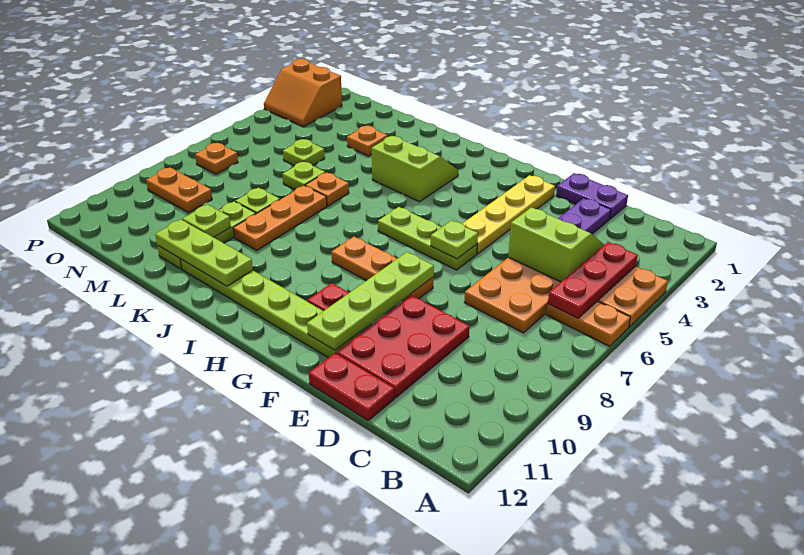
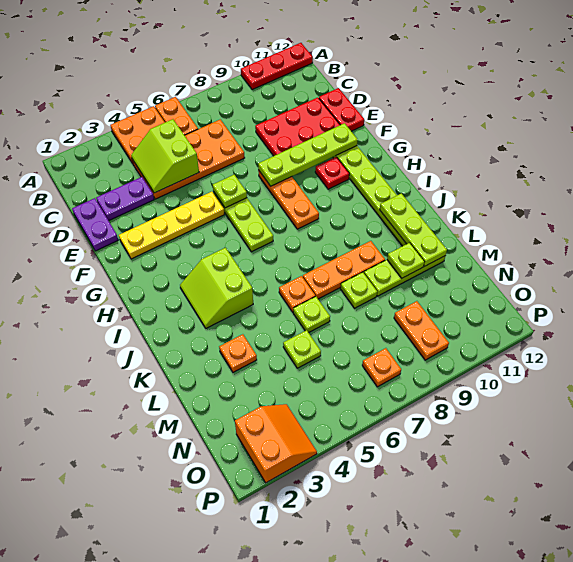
red plate B4:B6 level 2 -> red plate A10:A12 level 1

